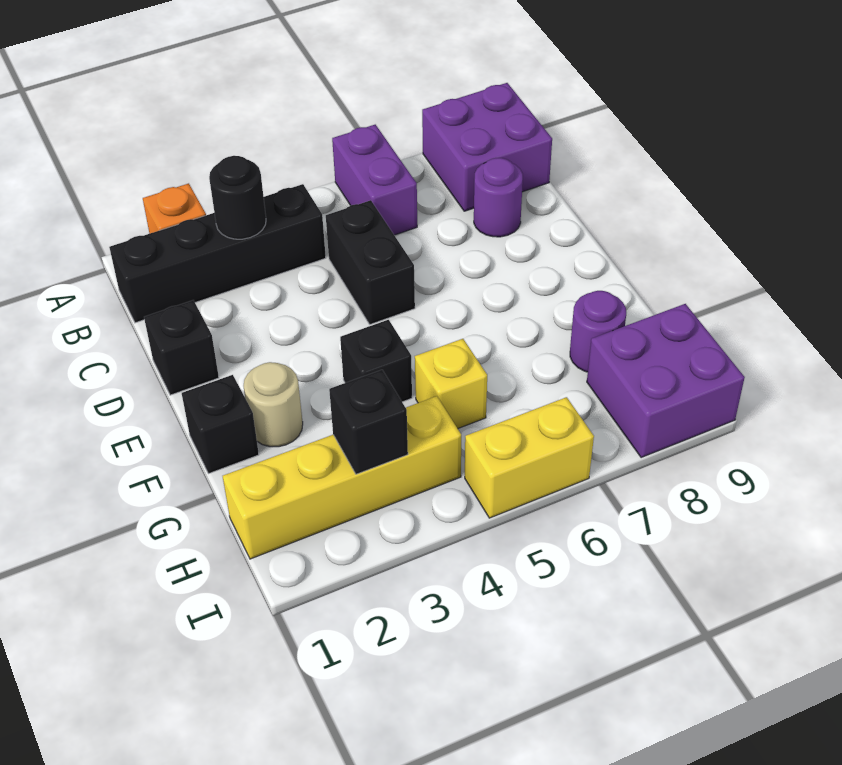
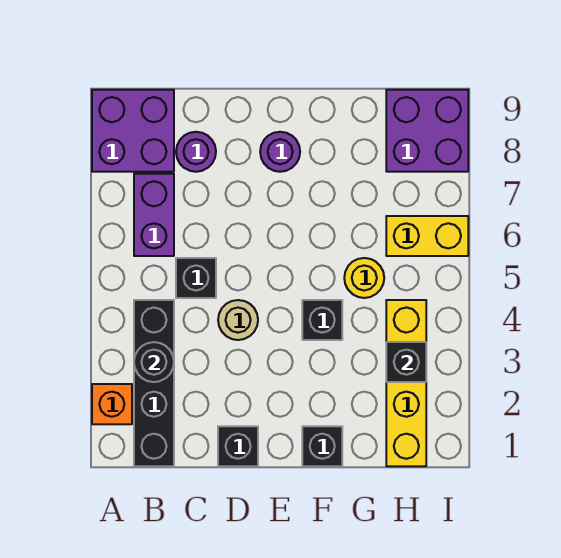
purple brick A6:B6 level 1 -> purple brick B6:B7 level 1
black brick C5:D5 level 1 -> black brick C5 level 1
tan round brick F2 level 1 -> tan round brick D4 level 1
yellow brick G5 level 1 -> yellow round brick G5 level 1
purple round brick G8 level 1 -> purple round brick E8 level 1
yellow brick I5:I6 level 1 -> yellow brick H6:I6 level 1

